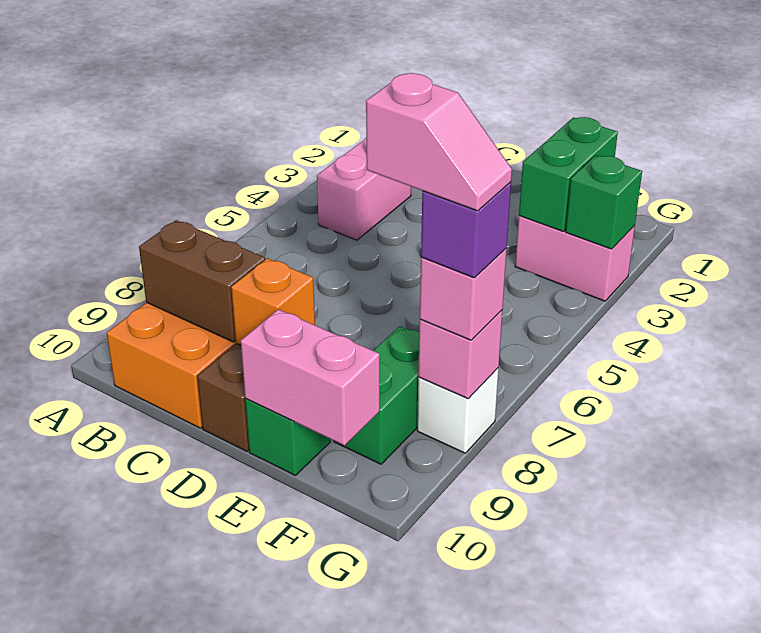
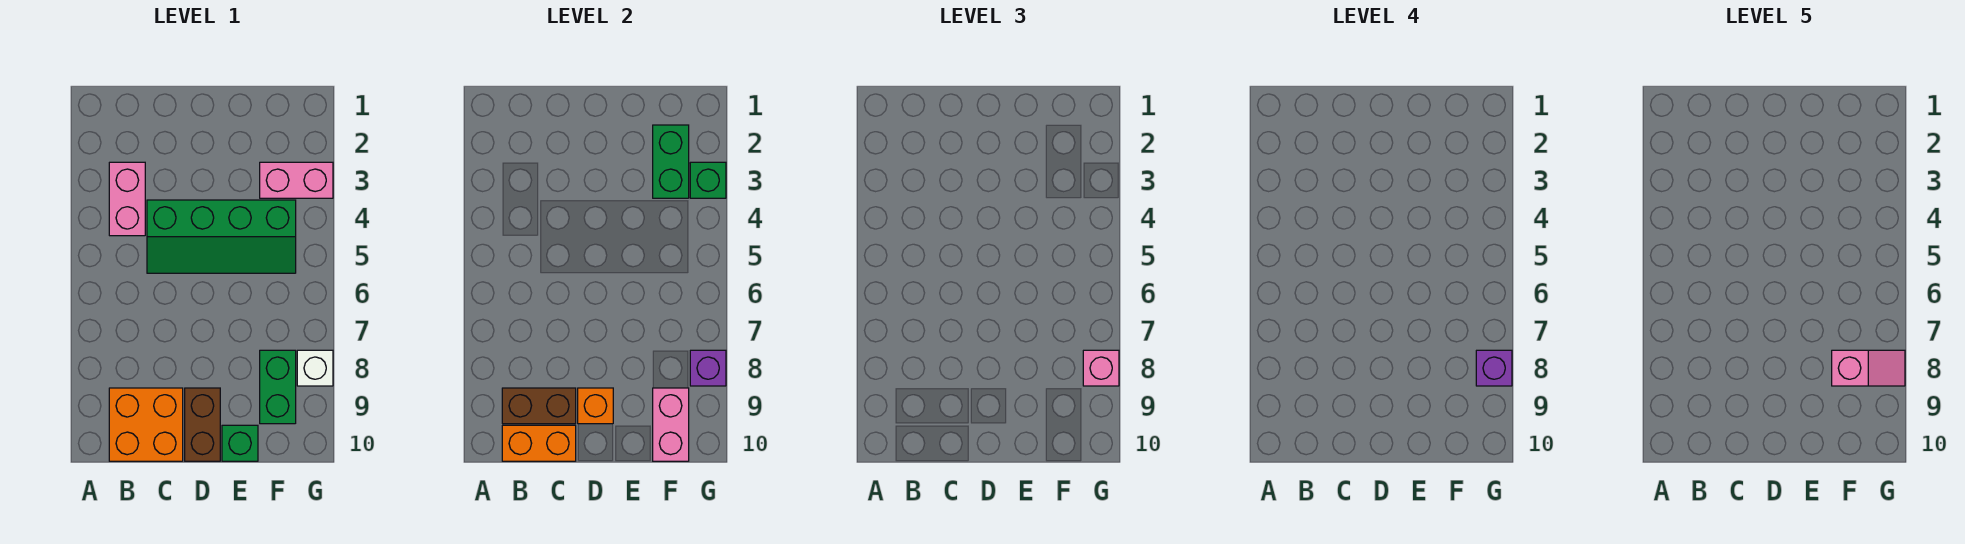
none -> orange brick B10:C10 level 2
none -> green slope C4:F5 level 1 top 4
pink brick E10:F10 level 2 -> pink brick F9:F10 level 2
pink brick G8 level 2 -> purple brick G8 level 2

